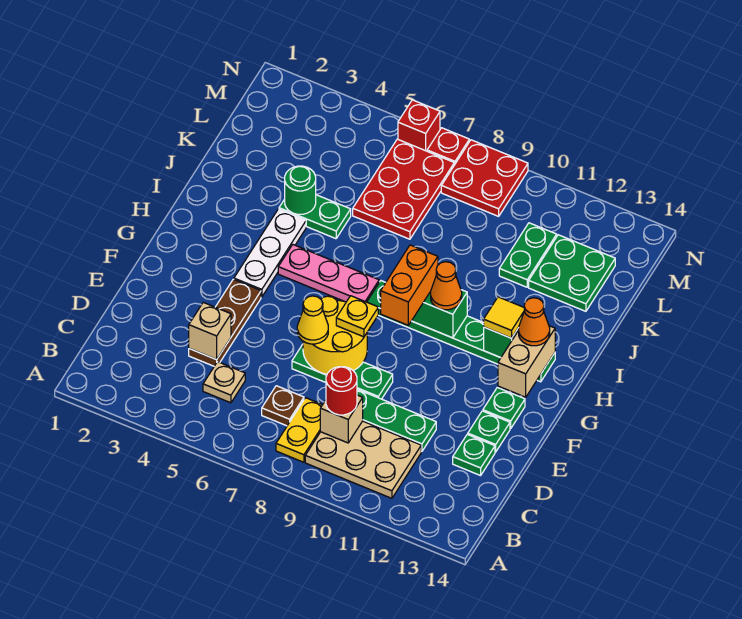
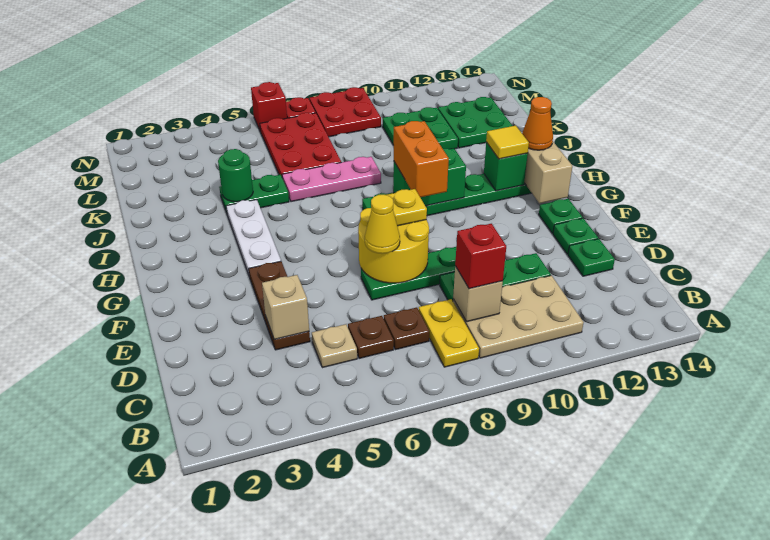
none -> brown plate C6 level 1
red round brick C9 level 3 -> red brick C9 level 3
pink plate H5:H7 level 1 -> pink plate J6:J8 level 1
orange cone H10 level 3 -> none
green plate K11:L11 level 1 -> green plate K10:L11 level 1

